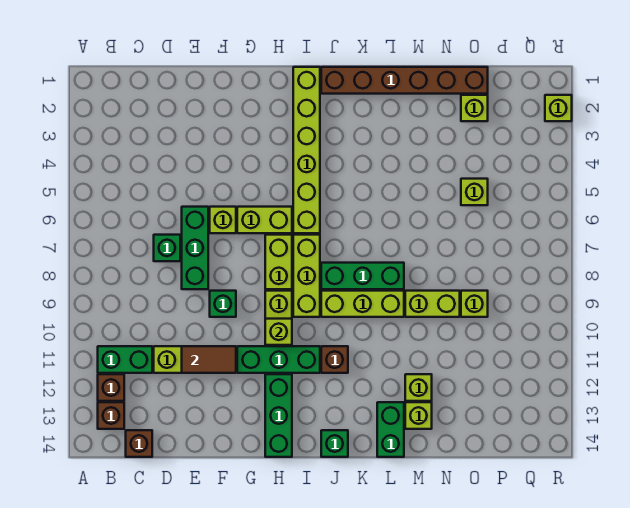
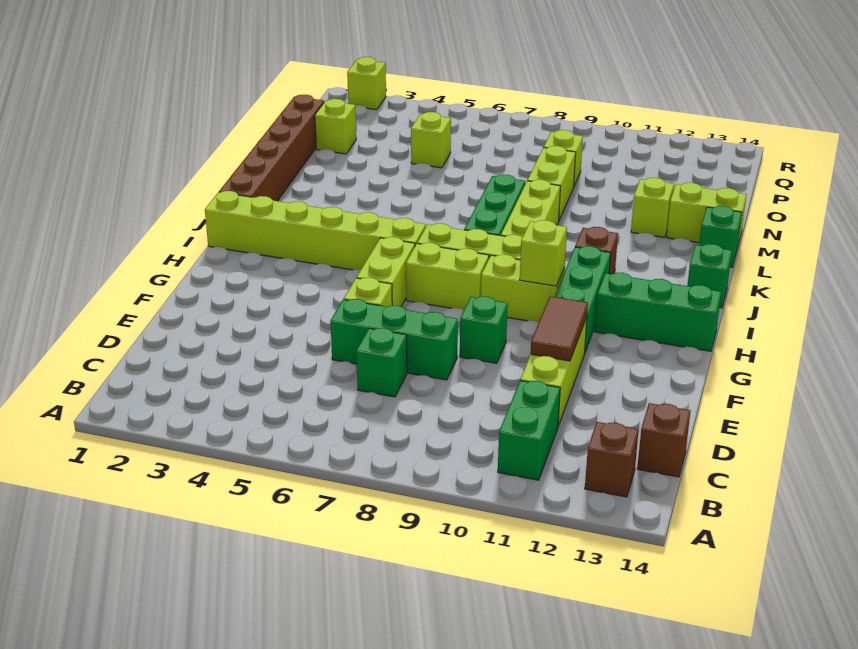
brown brick B12 level 1 -> none
green brick L13:L14 level 1 -> green brick L14 level 1
lime brick M13 level 1 -> lime brick M13:M14 level 1

